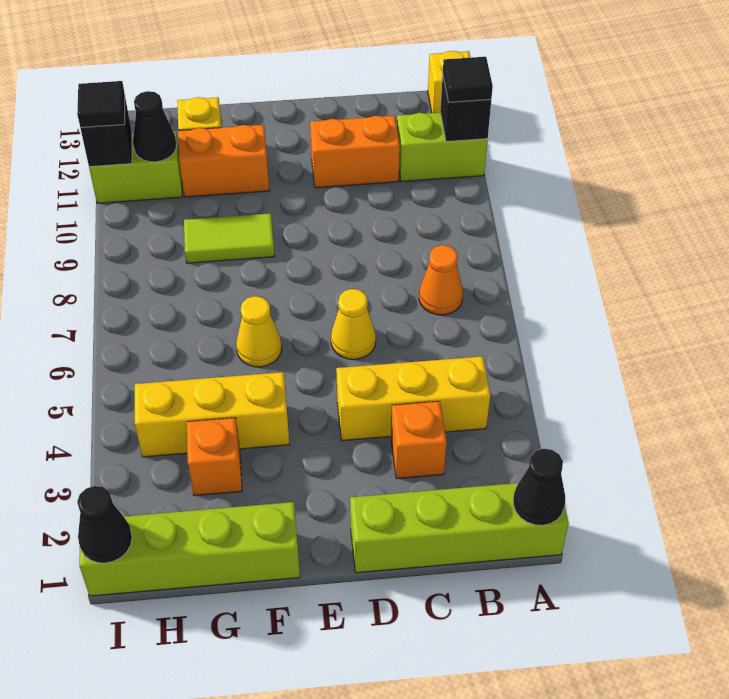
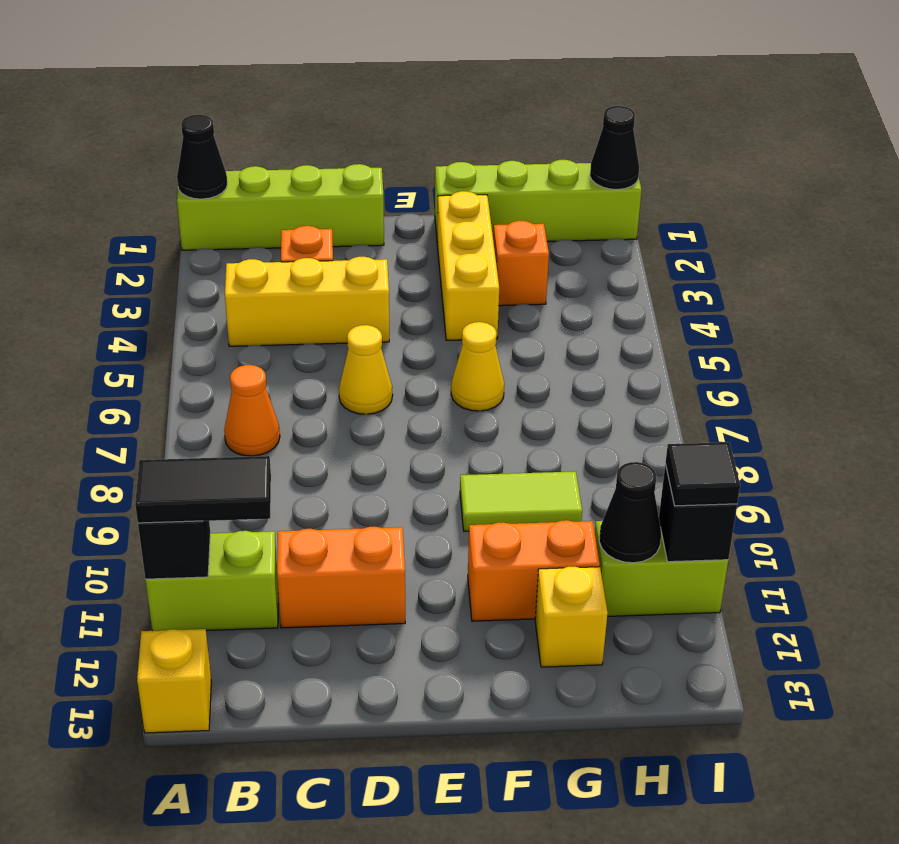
black tile A11 level 3 -> black tile A11:B11 level 3
yellow brick F4:H4 level 1 -> yellow brick F2:F4 level 1

